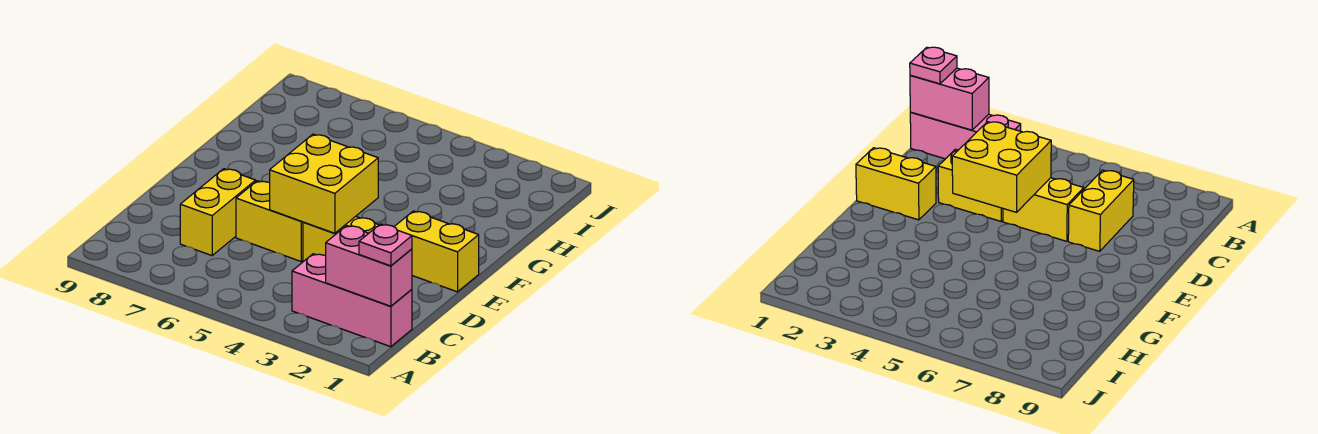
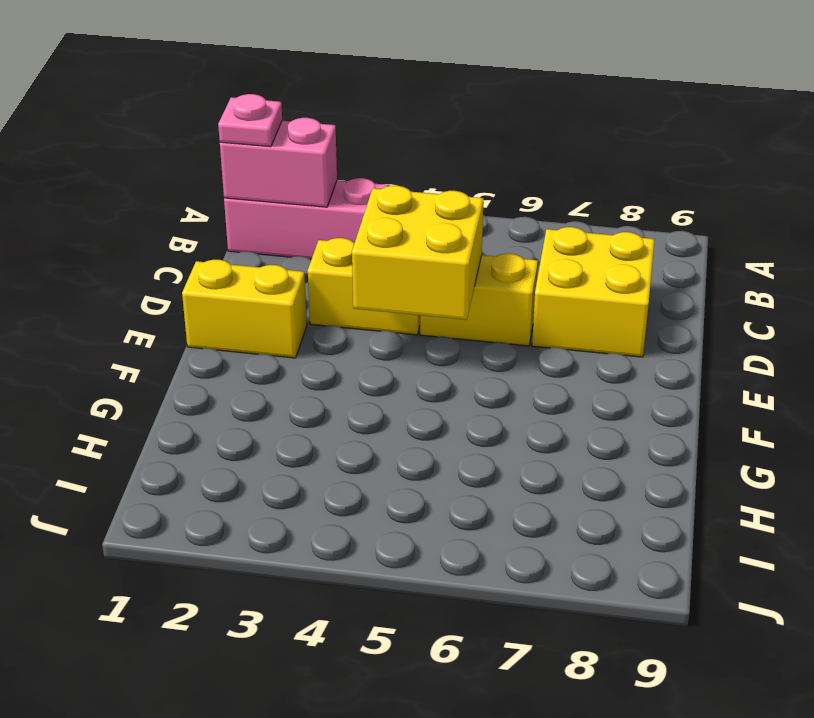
yellow brick C7:D7 level 1 -> yellow brick C7:D8 level 1

